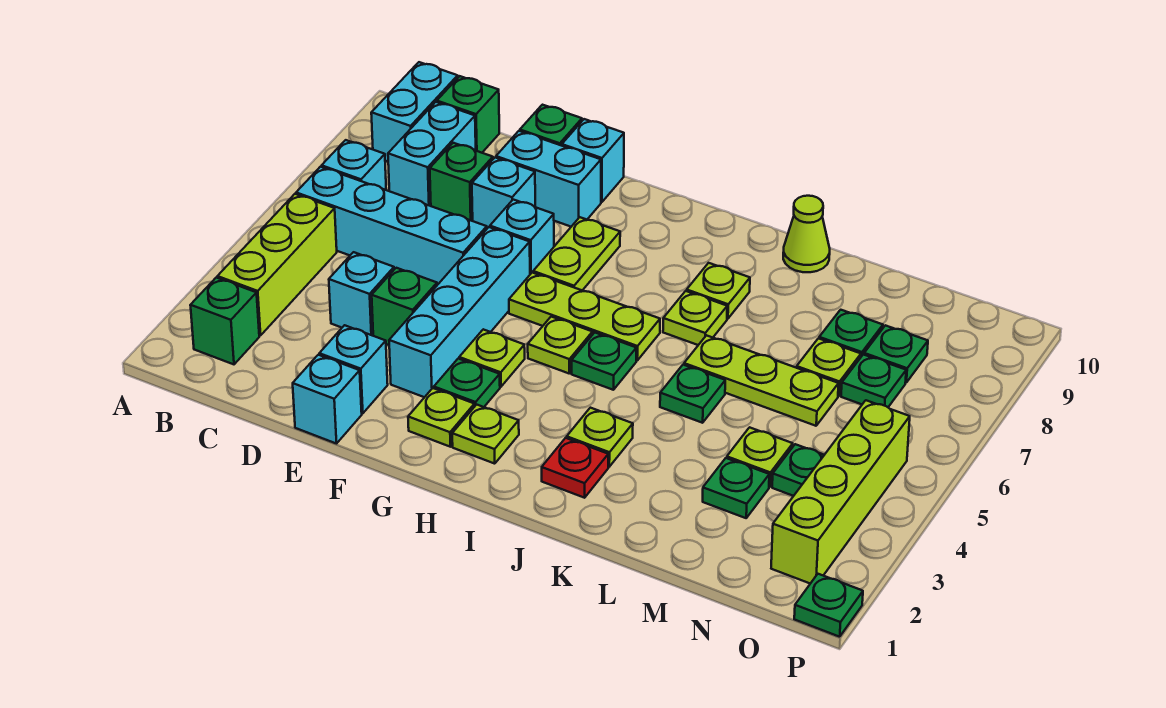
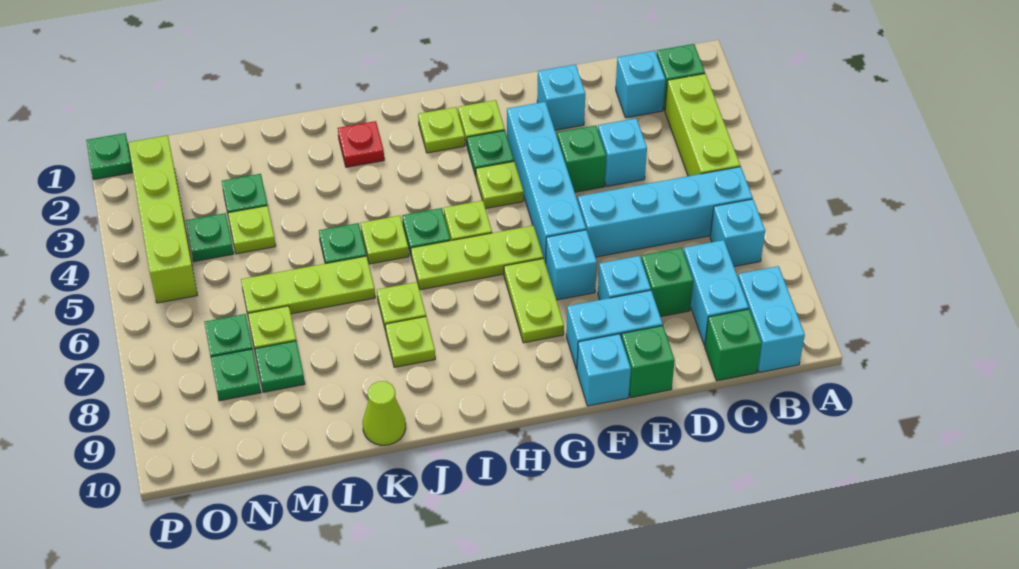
cyan brick E1 level 1 -> cyan brick C2 level 1
lime plate J3 level 1 -> lime plate J5 level 1

